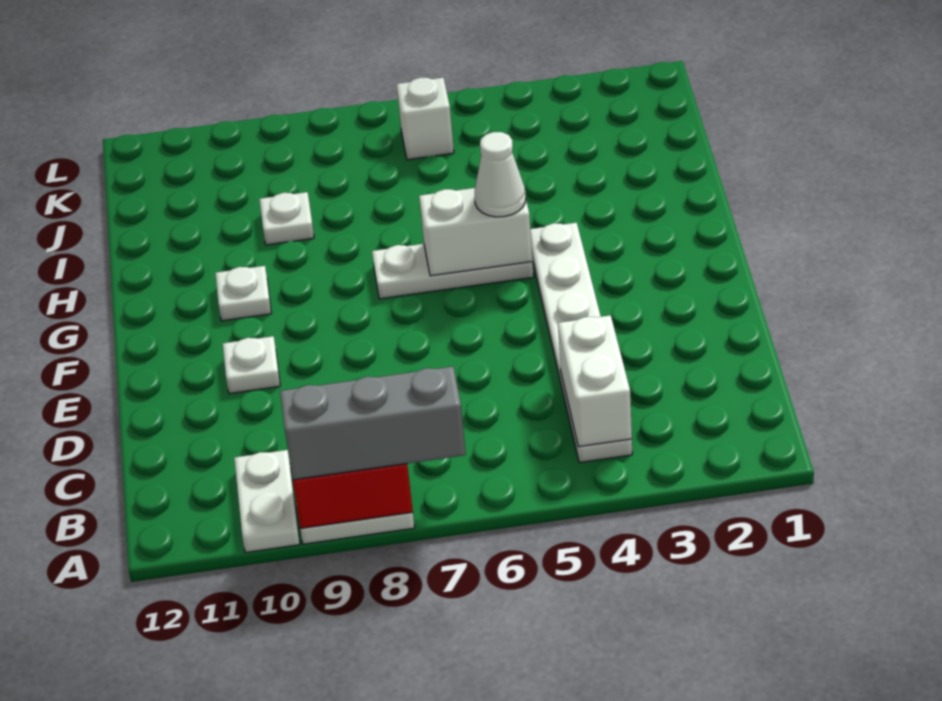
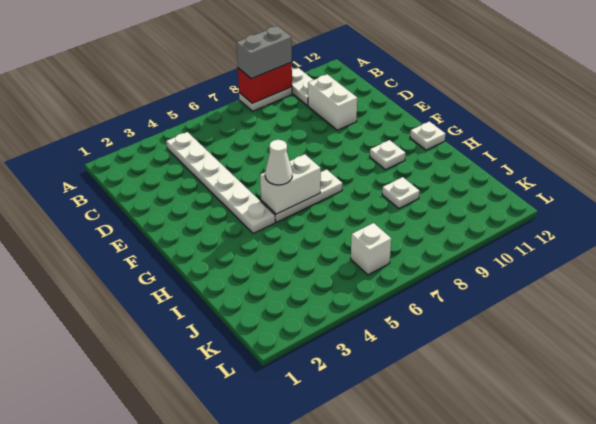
grey brick A7:A9 level 3 -> grey brick A8:A9 level 3
white brick B4:C4 level 2 -> white brick C10:D10 level 1
white plate E10 level 1 -> white plate G12 level 1

